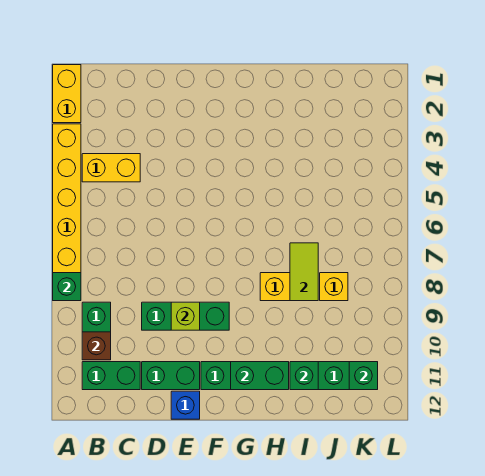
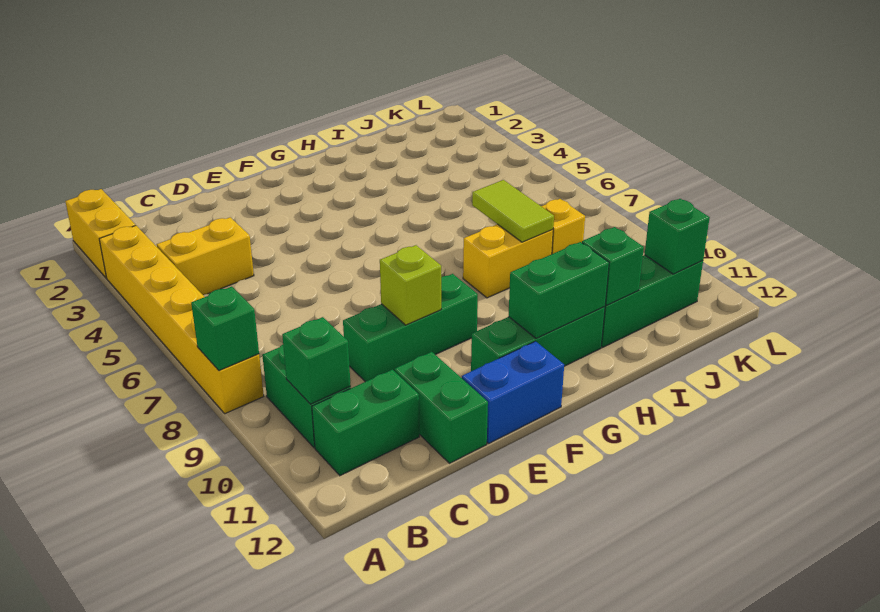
brown brick B10 level 2 -> green brick B10 level 2
green brick D11:E11 level 1 -> green brick D11:D12 level 1
blue brick E12 level 1 -> blue brick E12:F12 level 1

